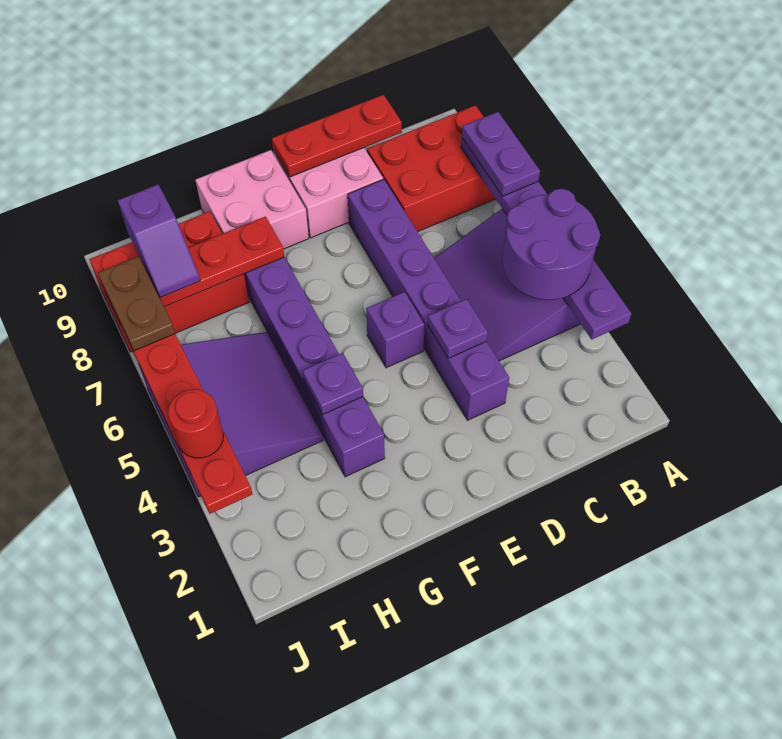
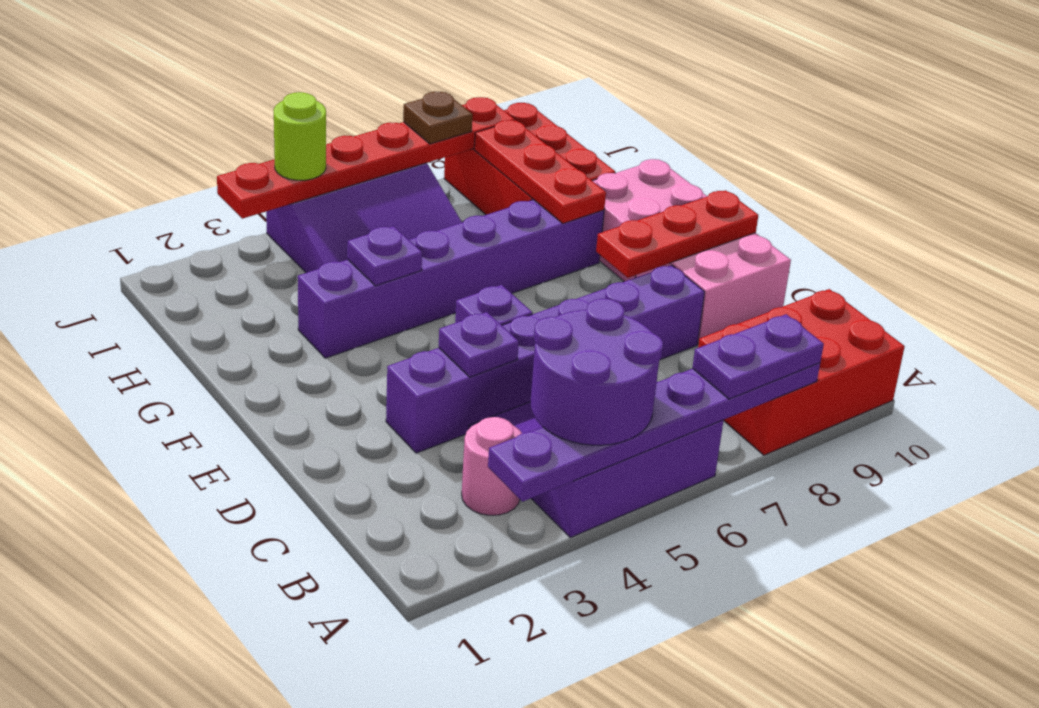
red brick A8:C9 level 1 -> red brick A8:B10 level 1
none -> pink round brick B3 level 1
red plate C10:E10 level 2 -> red plate E8:E10 level 2
purple slope I8:I9 level 3 top 9 -> none
red round brick J4 level 3 -> lime round brick J4 level 3
brown plate J7:J8 level 3 -> brown plate J7 level 3

